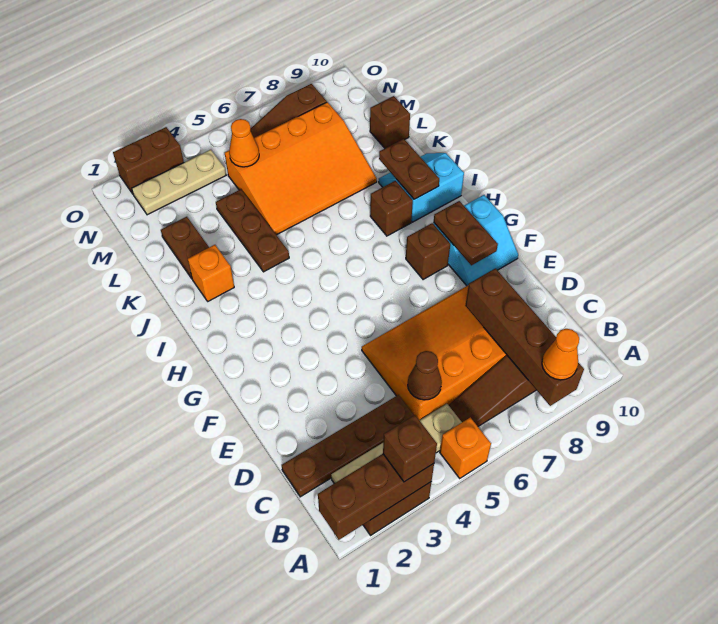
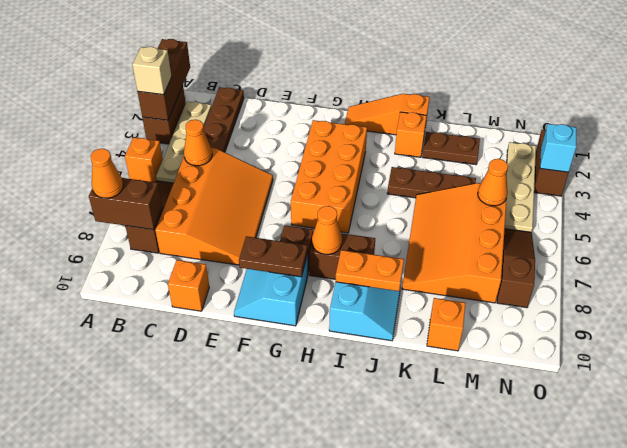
brown brick A3 level 3 -> tan brick A3 level 3
brown brick A8:D8 level 2 -> brown brick A8:B8 level 2
brown cone C5 level 2 -> orange cone C5 level 2
none -> orange brick D10 level 1
none -> orange brick G3:H6 level 1
none -> orange slope H1:J1 level 1 top J
none -> orange cone H8 level 2
brown brick I8 level 1 -> brown brick H8:I8 level 1
brown plate I9:J9 level 2 -> orange plate I9:J9 level 2
brown brick L10 level 1 -> orange brick L10 level 1
tan plate N2:N4 level 1 -> tan plate N2:N5 level 1
none -> cyan brick O3 level 2

